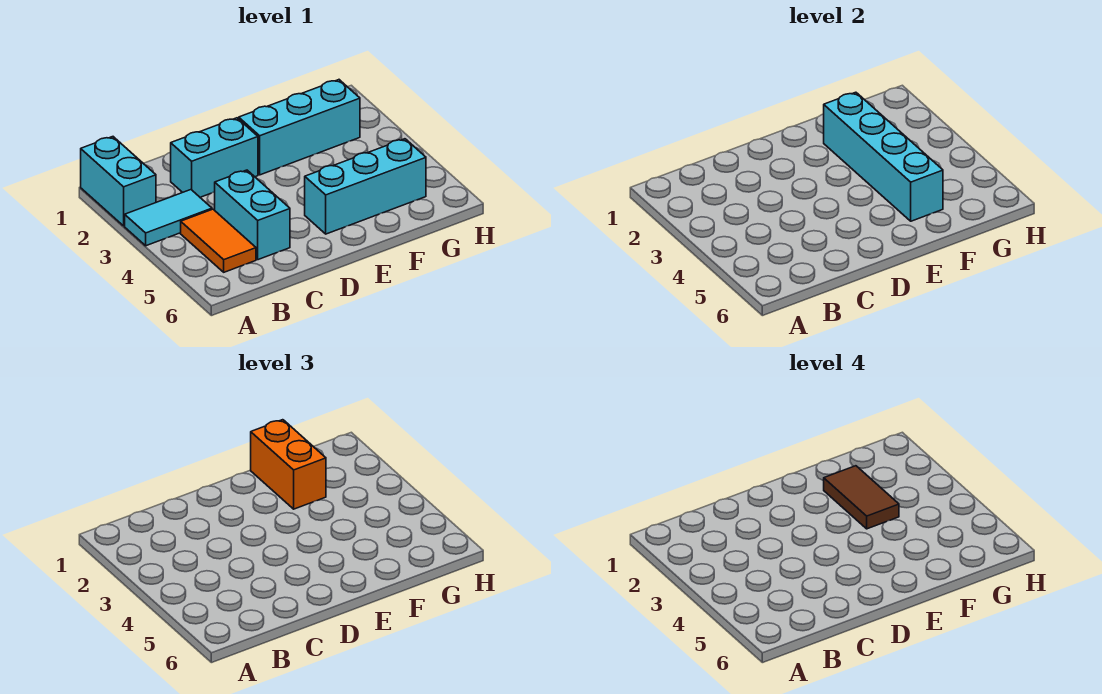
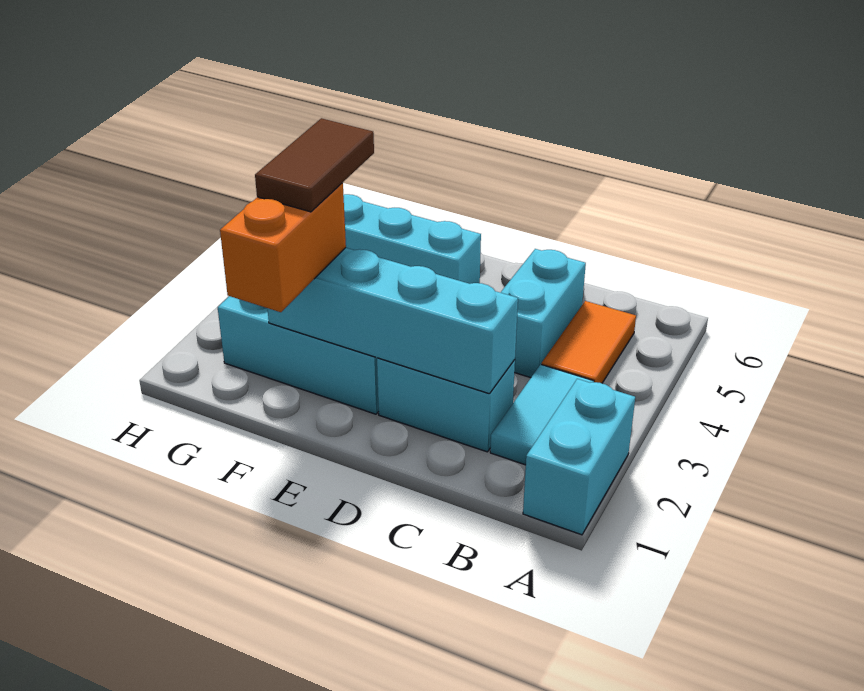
cyan tile A3:B3 level 1 -> cyan tile B2:B3 level 1
cyan brick F2:F5 level 2 -> cyan brick C2:F2 level 2

